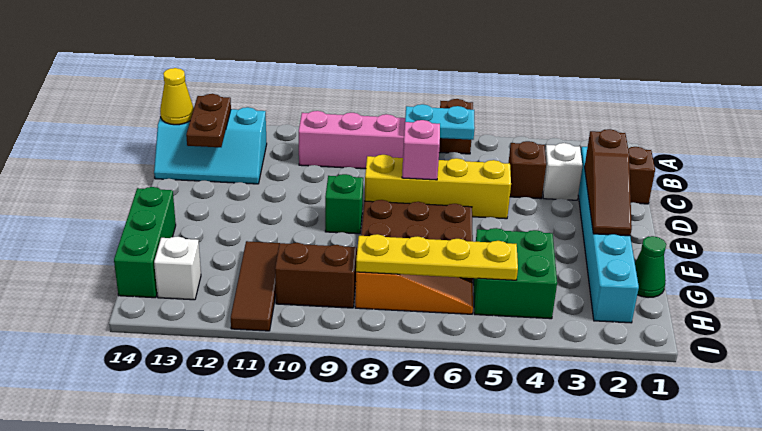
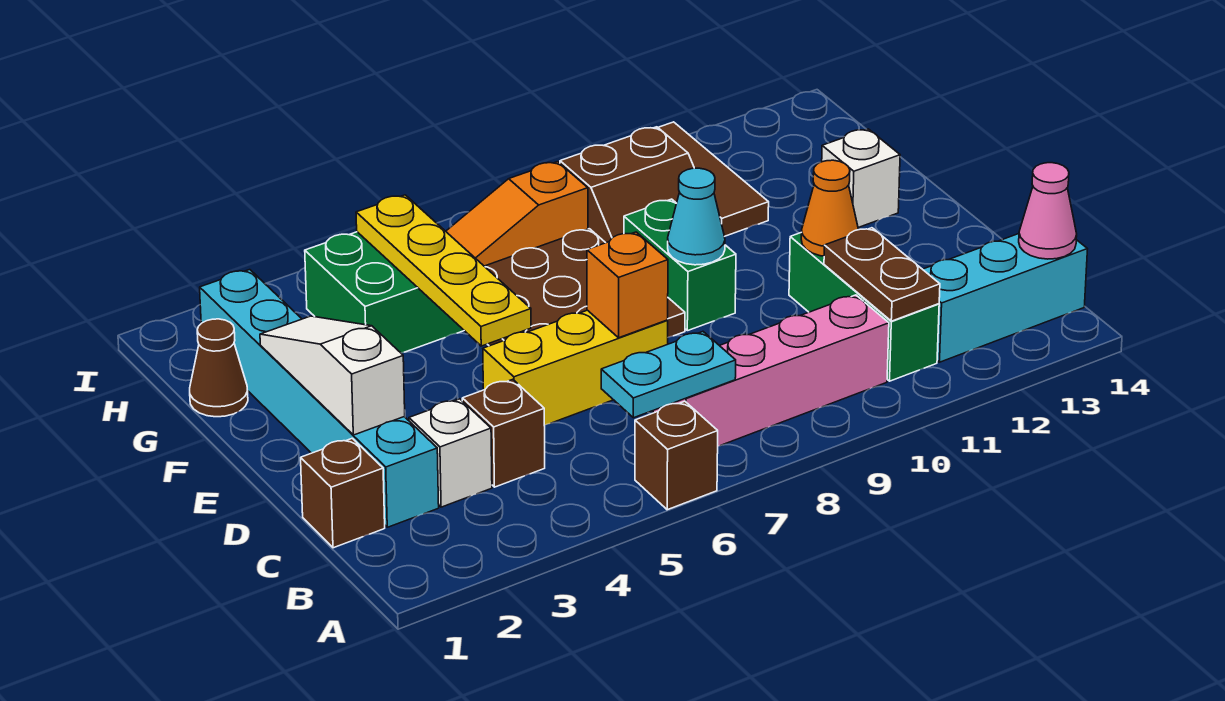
brown plate B13:C13 level 2 -> brown plate B11:C11 level 2
yellow cone B14 level 2 -> pink cone B14 level 2
brown slope D2:F2 level 2 top D -> white slope D2:F2 level 2 top D
yellow brick D5:D8 level 1 -> yellow brick D5:D7 level 1
pink brick D7 level 2 -> orange brick D7 level 2
none -> orange cone D11 level 2
green brick E9 level 1 -> green brick E9:F9 level 1
none -> cyan cone E9 level 2
green brick F14:H14 level 1 -> green brick B11:D11 level 1
green cone G1 level 1 -> brown cone G1 level 1
yellow plate H5:H8 level 2 -> yellow plate E5:H5 level 2
white brick H13 level 1 -> white brick F13 level 1

